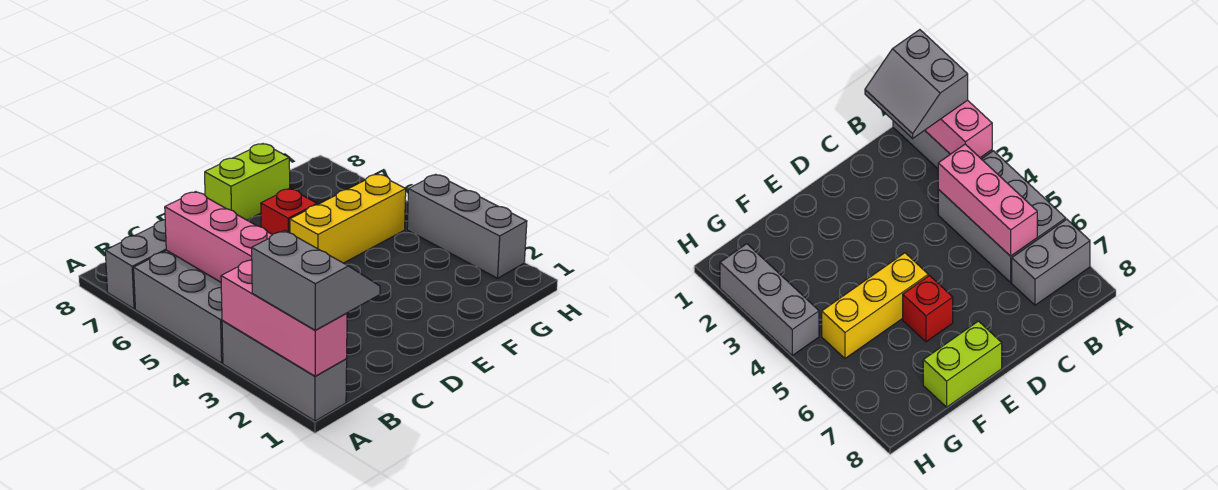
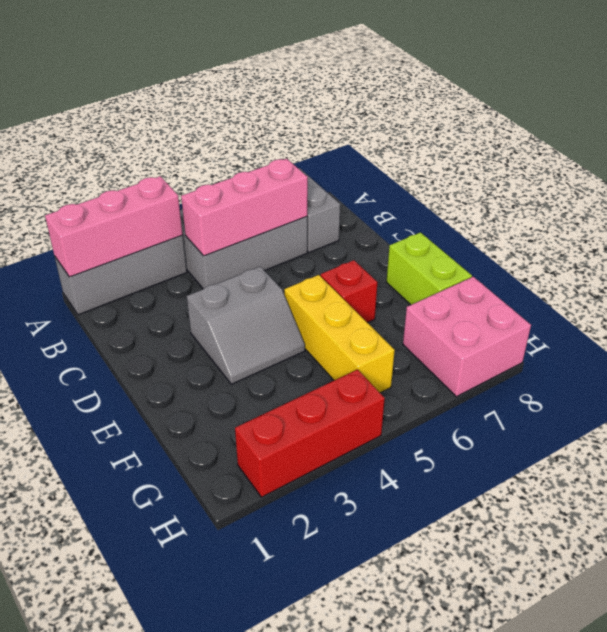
grey slope A1:B2 level 3 top A -> grey slope D3:E4 level 1 top D
none -> pink brick G7:H8 level 1
grey brick H2:H4 level 1 -> red brick H2:H4 level 1

